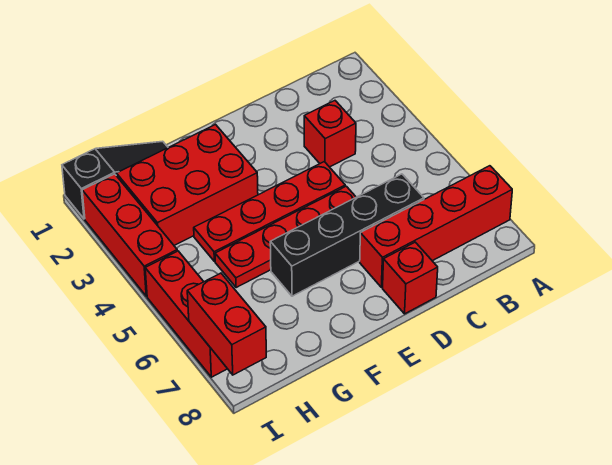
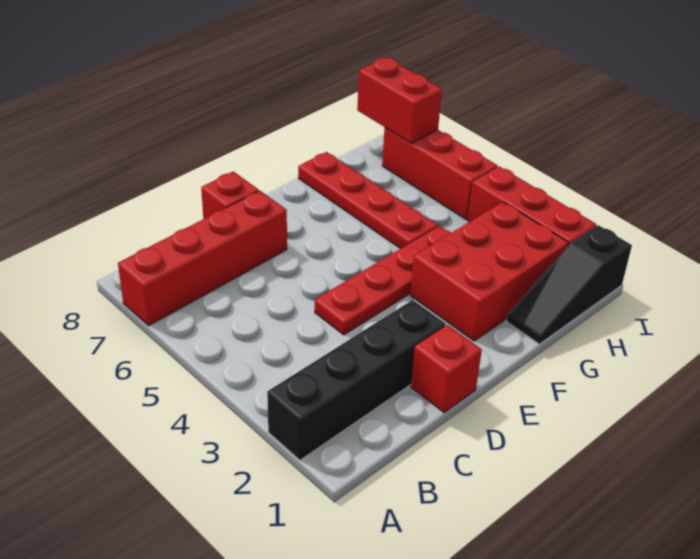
red brick C3 level 1 -> red brick D1 level 1
black brick C6:F6 level 1 -> black brick A2:D2 level 1
red plate D5:G5 level 1 -> red plate G5:G8 level 1

